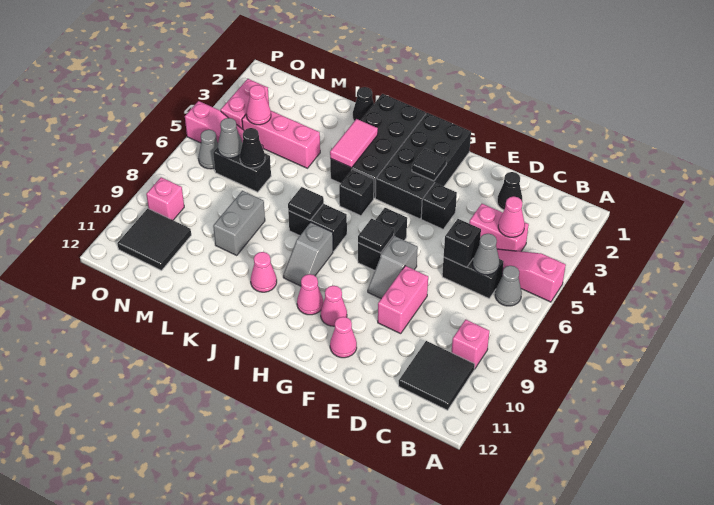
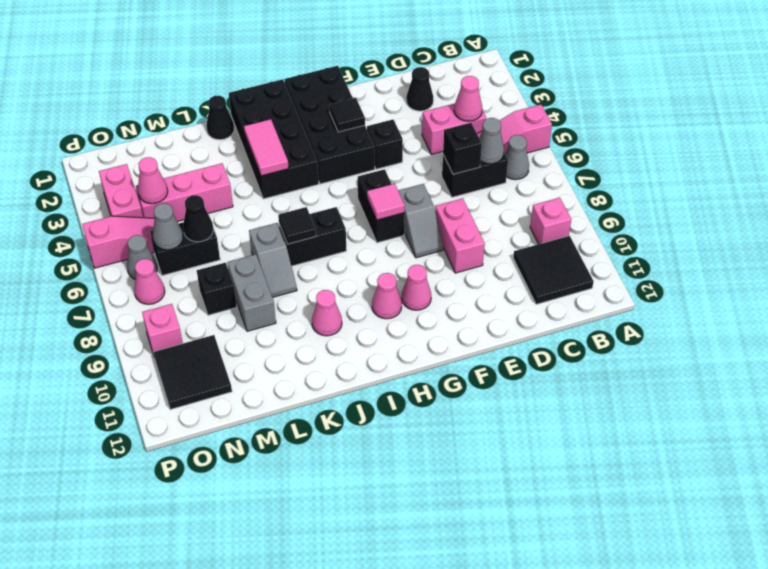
pink cone F11 level 1 -> pink cone O7 level 1
black tile G7 level 2 -> pink tile G7 level 2
black brick I5 level 1 -> black brick M8 level 1
grey slope I8:I9 level 1 top 8 -> grey slope K7:K8 level 1 top 7

